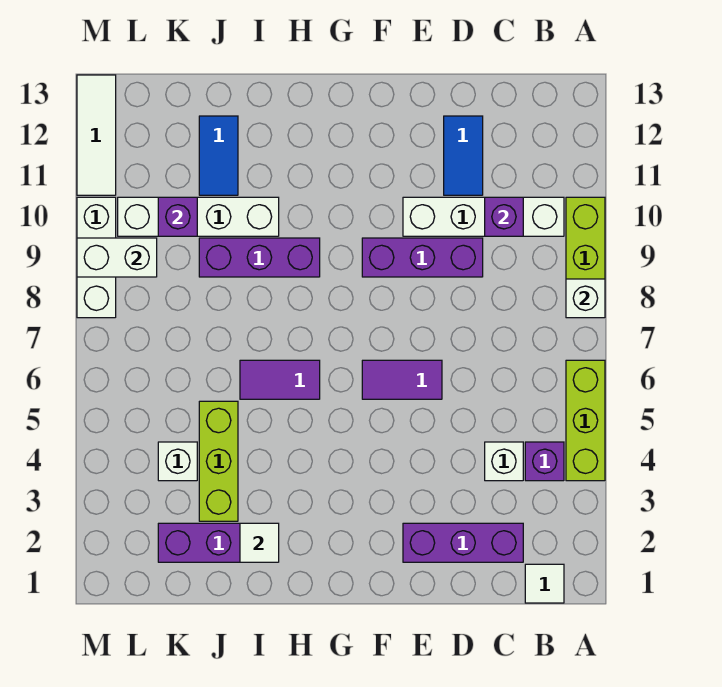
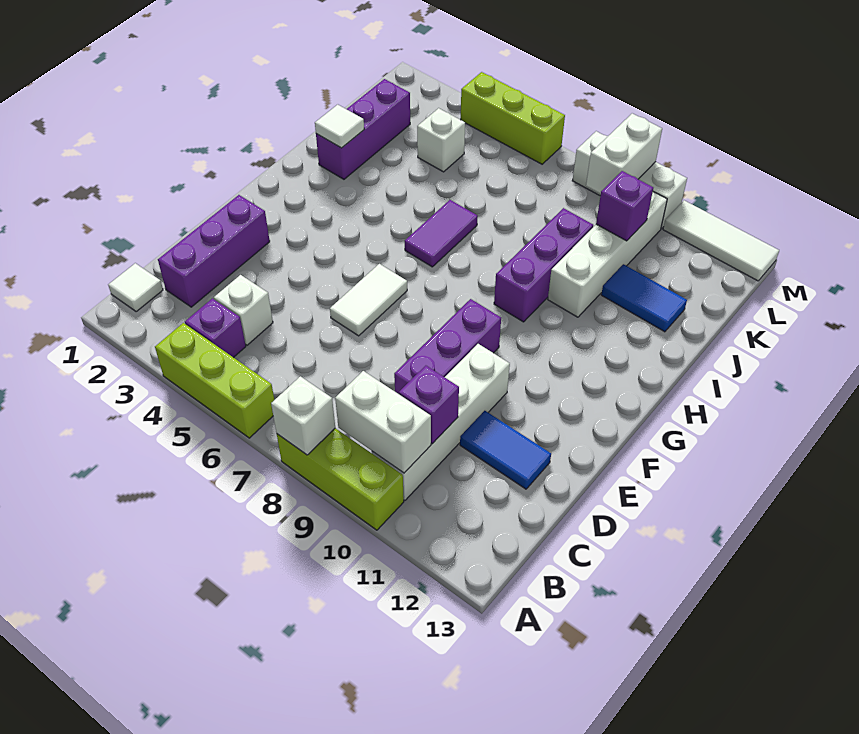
none -> white brick B9:B10 level 2
purple tile E6:F6 level 1 -> white tile E6:F6 level 1
lime brick J3:J5 level 1 -> lime brick M4:M6 level 1

